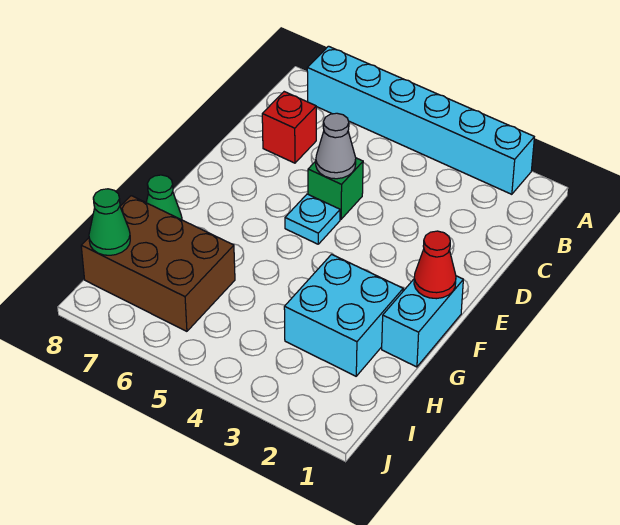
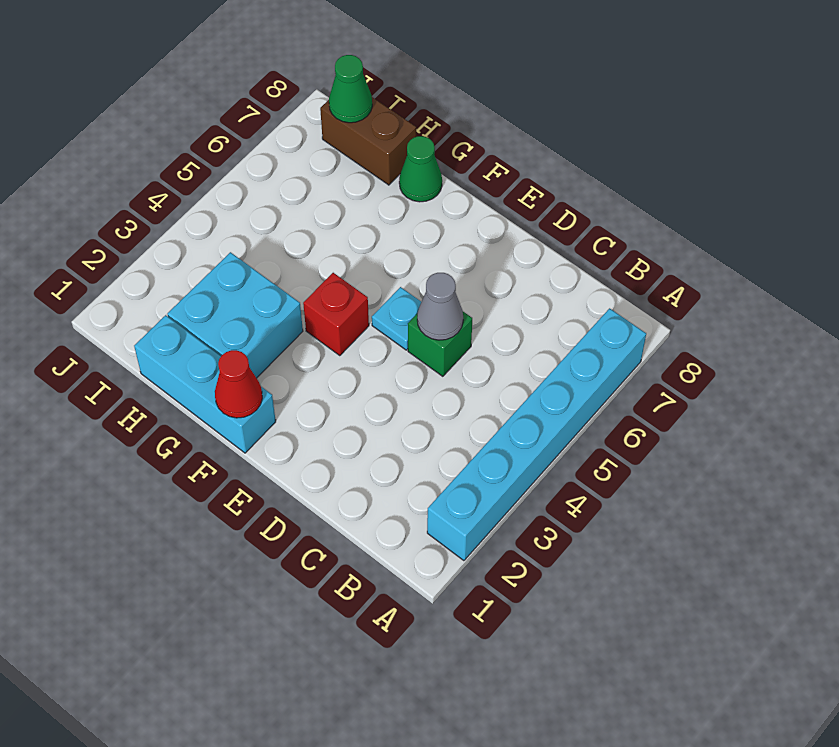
red brick C7 level 1 -> red brick F4 level 1
cyan brick F1:G1 level 1 -> cyan brick F1:H1 level 1
brown brick H6:I8 level 1 -> brown brick H8:I8 level 1

